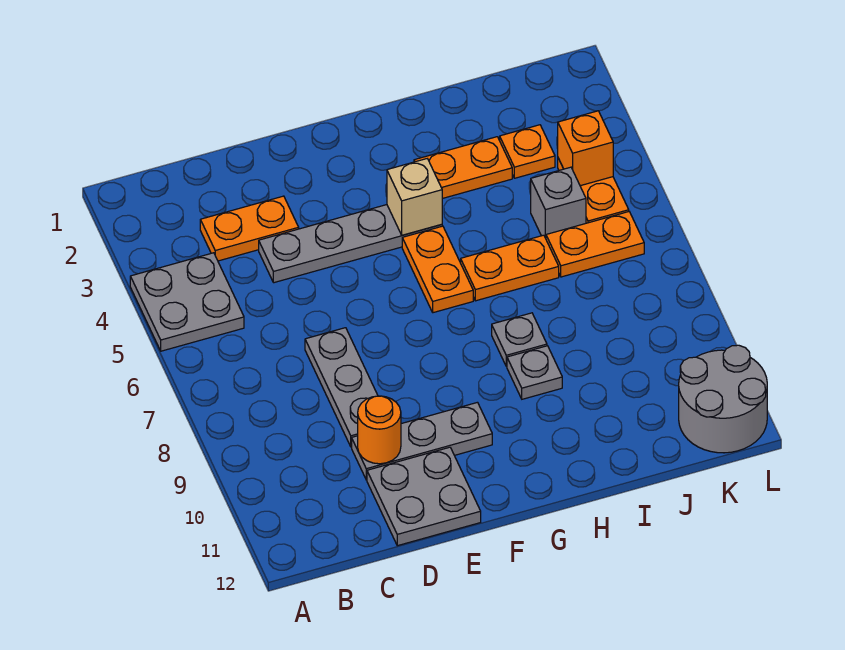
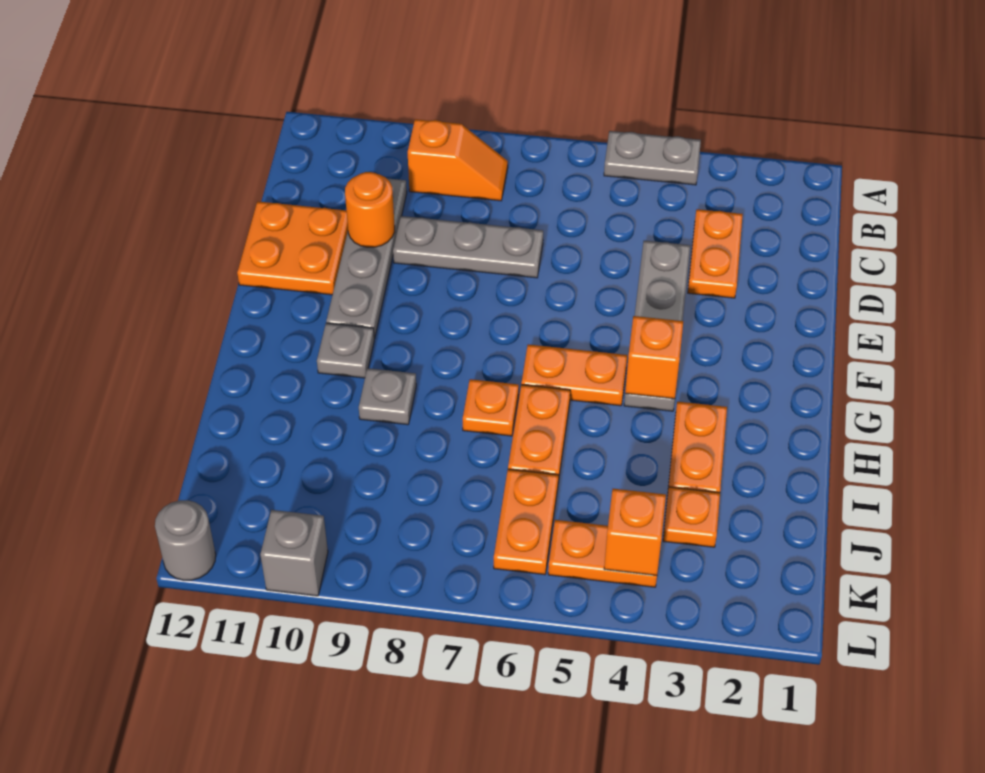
grey plate A4:B5 level 1 -> grey plate A4:A5 level 1
none -> orange slope B8:B9 level 1 top 9
grey plate D10:F10 level 1 -> grey plate C10:F10 level 1
grey plate D11:E12 level 1 -> orange plate D11:E12 level 1
tan brick G4 level 2 -> orange brick G4 level 2
none -> orange plate H7 level 1
grey plate H8 level 1 -> grey plate G10 level 1
grey brick J5 level 1 -> grey brick L10 level 1
grey round brick K11:L12 level 1 -> grey round brick L12 level 1

